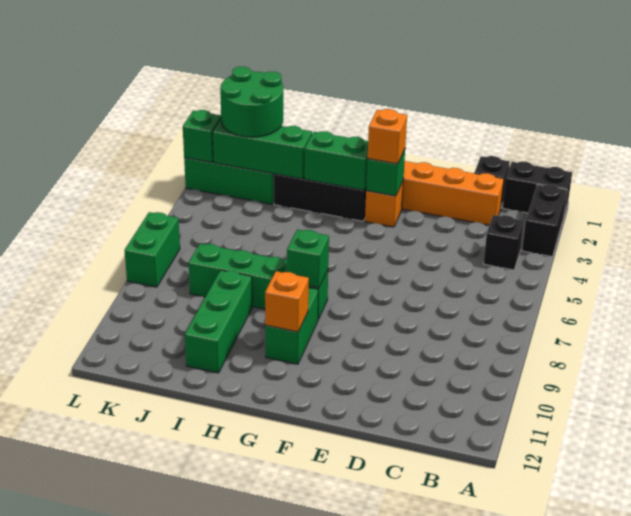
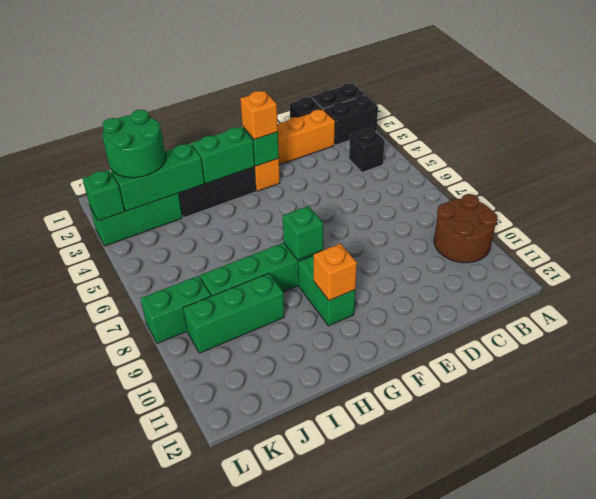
black brick A2:A3 level 1 -> black brick A2:B2 level 1
none -> brown round brick A9:B10 level 1
green brick I9:I11 level 1 -> green brick I9:K9 level 1
green brick L7:L8 level 1 -> green brick K8:L8 level 1

